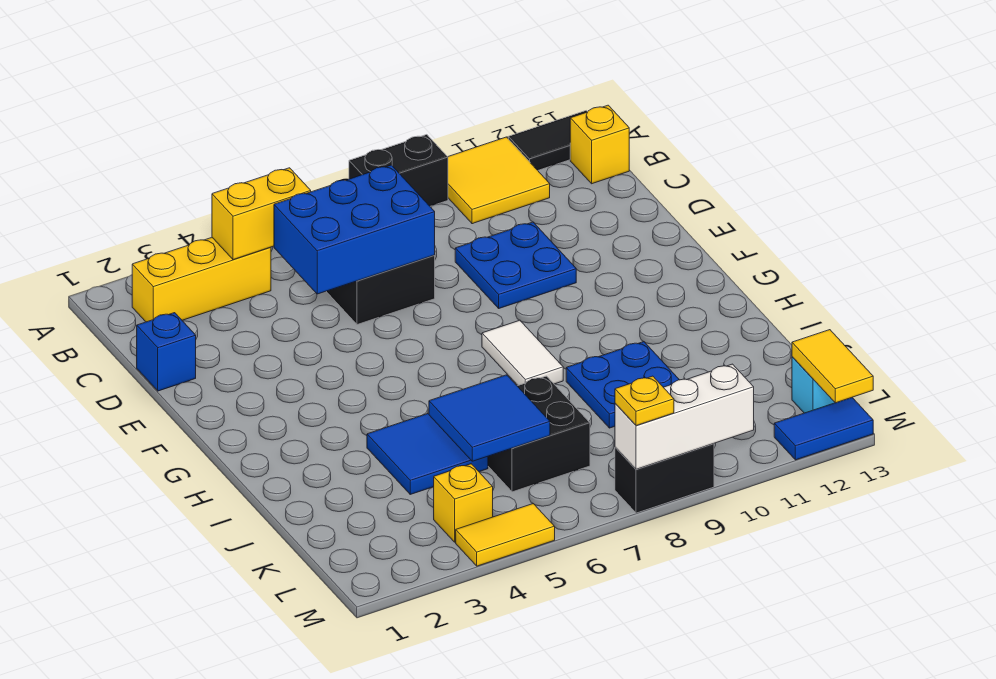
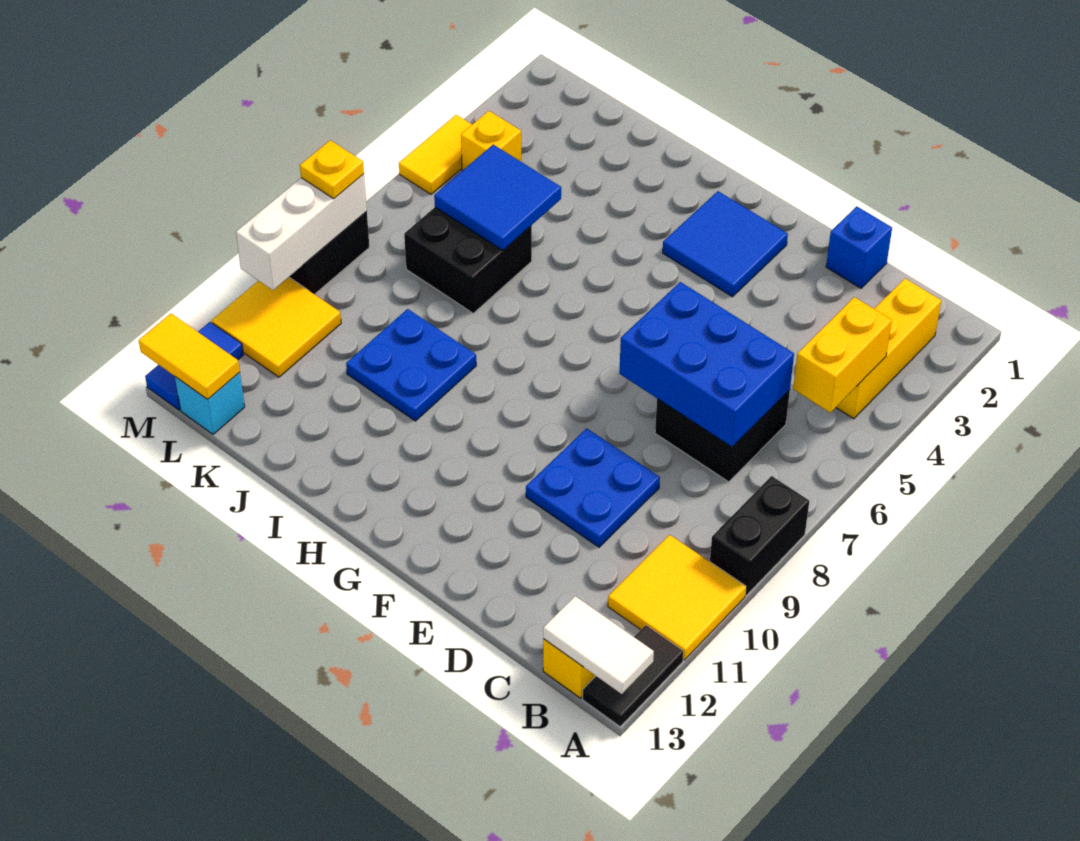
blue brick C5:D7 level 2 -> blue brick C6:E7 level 2
white tile G8:H8 level 1 -> white tile A13:B13 level 2
blue tile I4:J5 level 1 -> blue tile F2:G3 level 1
none -> yellow tile L10:M11 level 1

